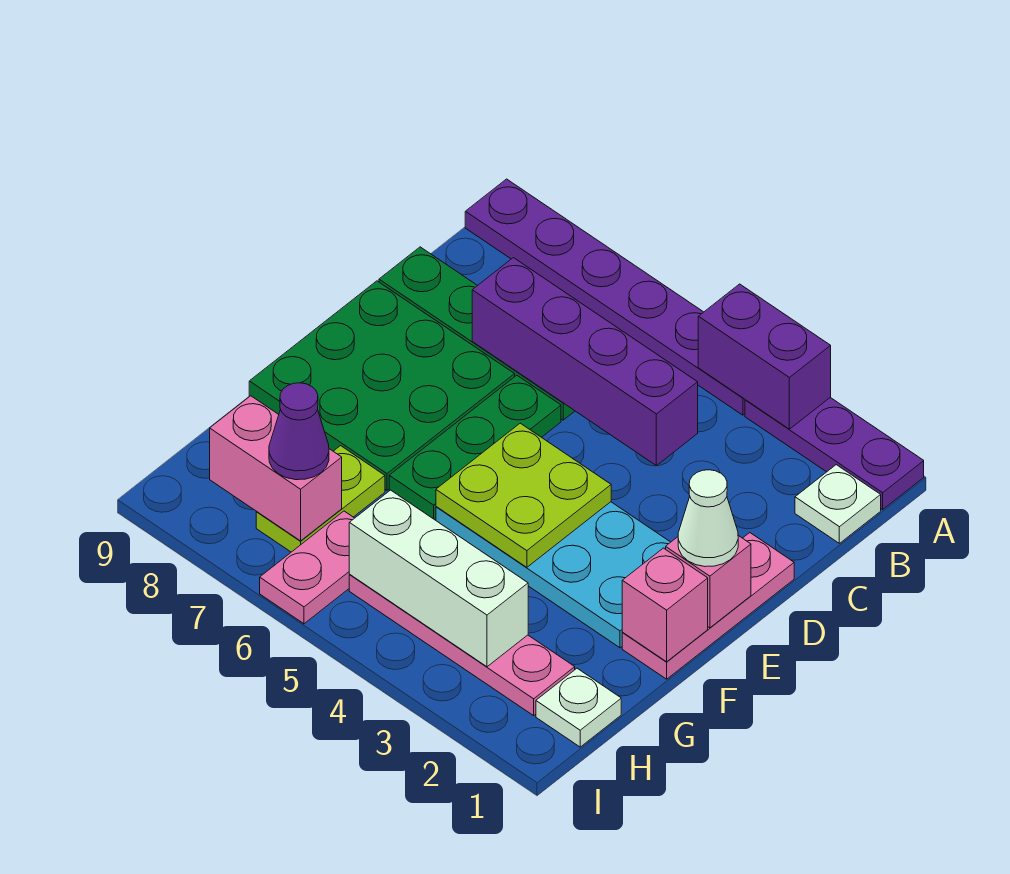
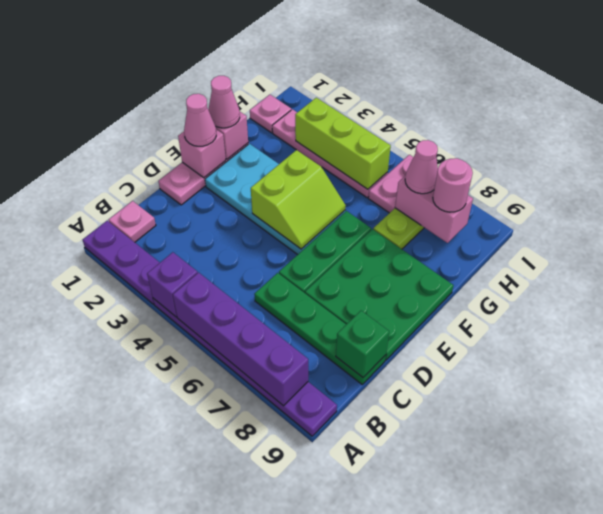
purple brick A3:A4 level 2 -> purple brick A4 level 2
white plate B1 level 1 -> pink plate B1 level 1
purple brick C4:C7 level 2 -> purple brick A5:A8 level 2
none -> green brick C9 level 2
white cone E1 level 3 -> pink cone E1 level 3
lime plate E4:F5 level 2 -> lime slope E4:F5 level 2 top 4
none -> pink cone F1 level 3
white plate H1 level 1 -> pink plate H1 level 1
white brick H3:H5 level 2 -> lime brick H3:H5 level 2
purple cone H7 level 3 -> pink cone H7 level 3
none -> pink round brick H8 level 3

